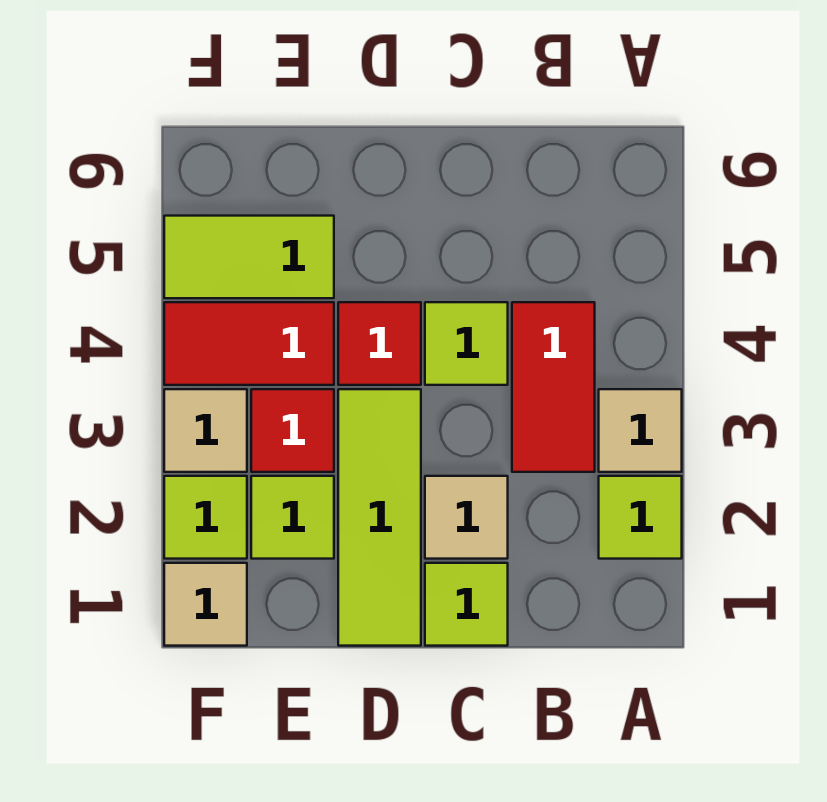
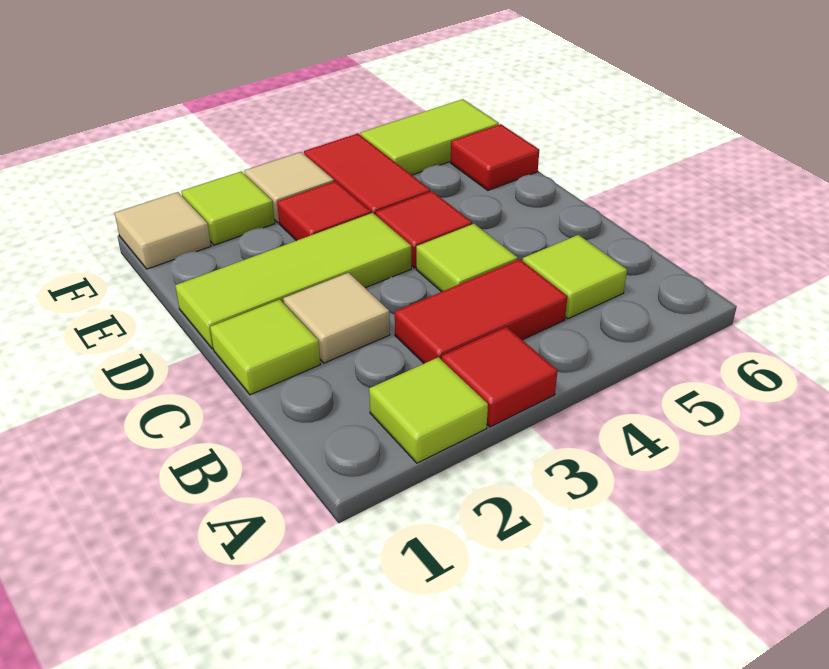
tan tile A3 level 1 -> red tile A3 level 1
lime tile E2 level 1 -> lime tile B5 level 1
lime tile E5:F5 level 1 -> lime tile F5:F6 level 1
none -> red tile E6 level 1

